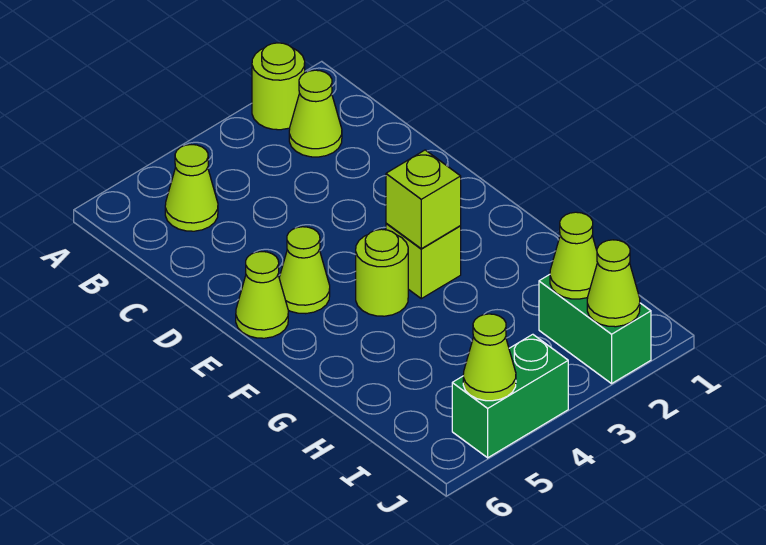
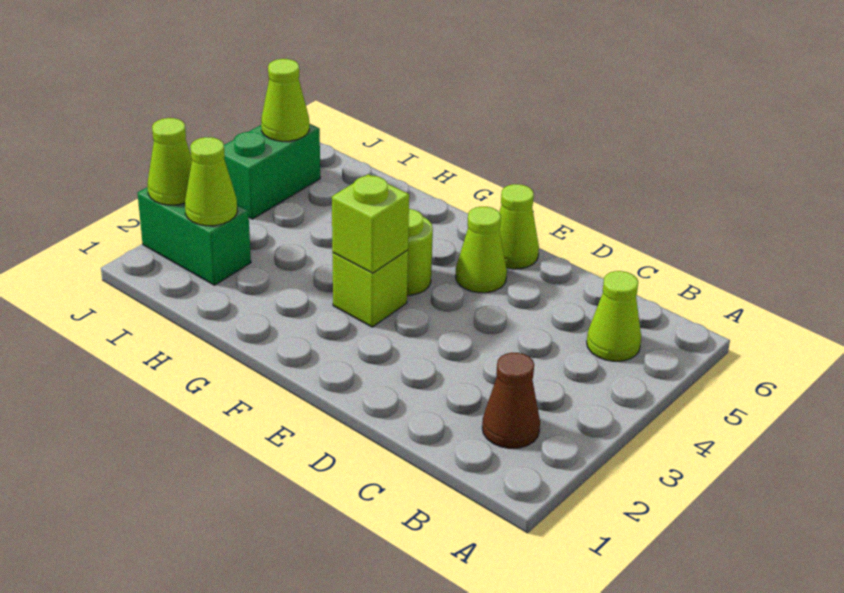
lime round brick A2 level 1 -> none
lime cone B2 level 1 -> brown cone B2 level 1

